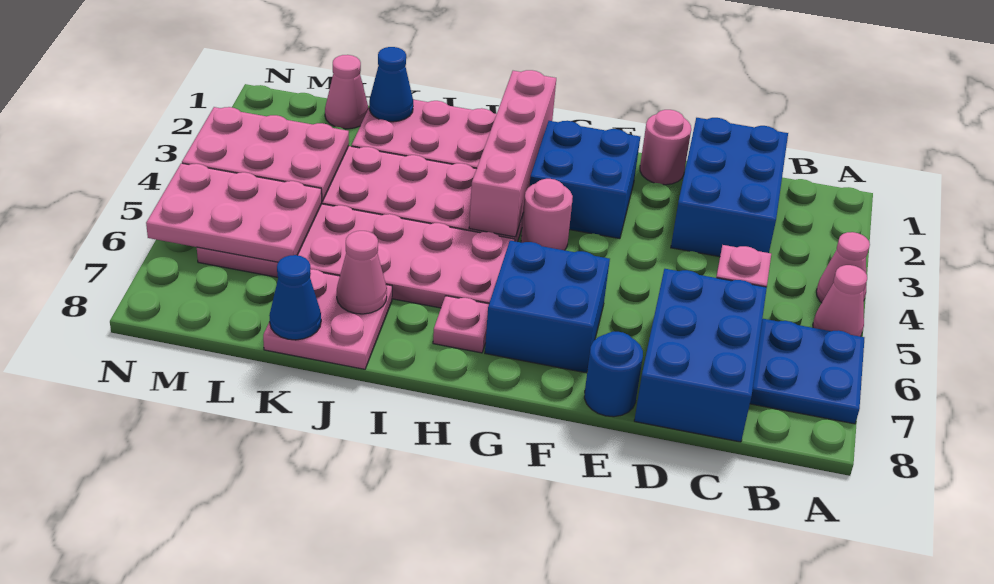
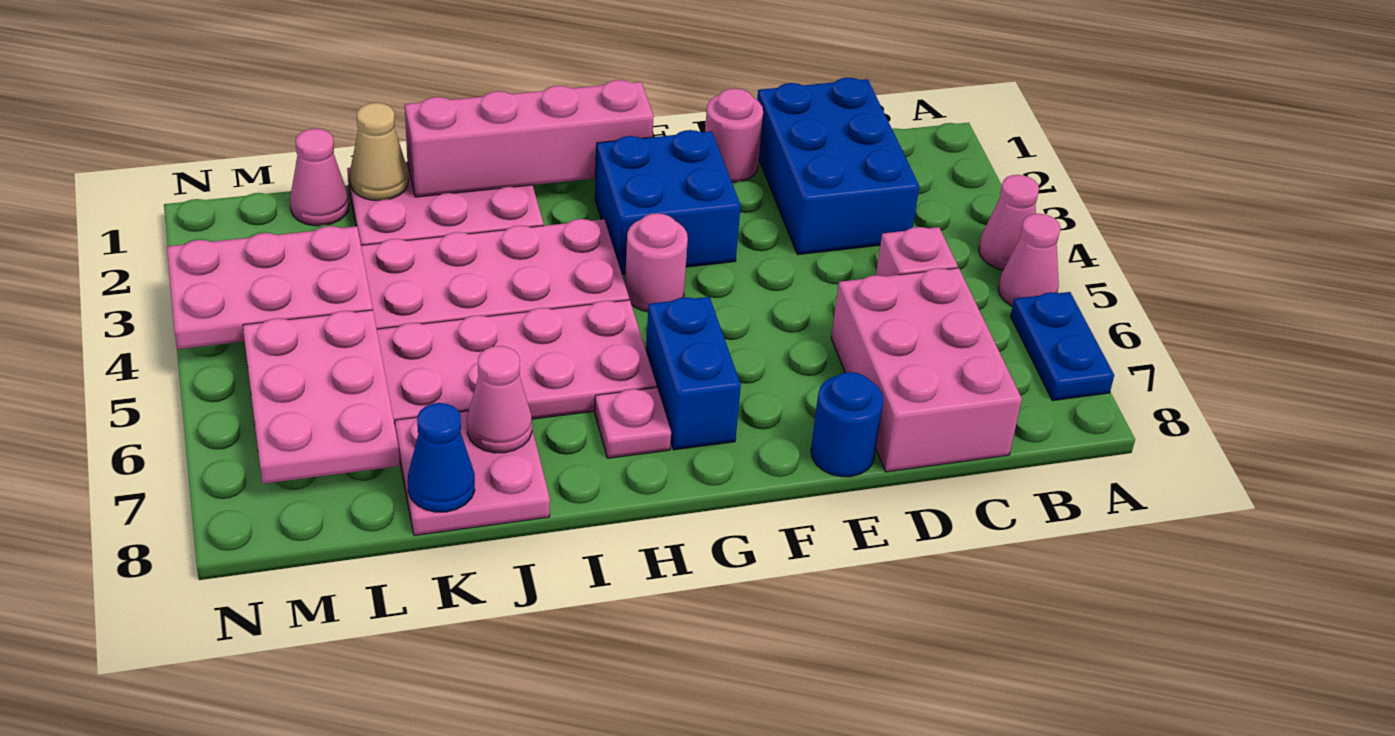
blue plate A6:B7 level 1 -> blue plate A6:A7 level 1
blue brick C6:D8 level 1 -> pink brick C6:D8 level 1
blue brick F6:G7 level 1 -> blue brick G6:G7 level 1
pink brick H1:H4 level 2 -> pink brick G1:J1 level 2
blue cone K1 level 2 -> tan cone K1 level 2
pink plate L5:N6 level 2 -> pink plate L5:M7 level 2

